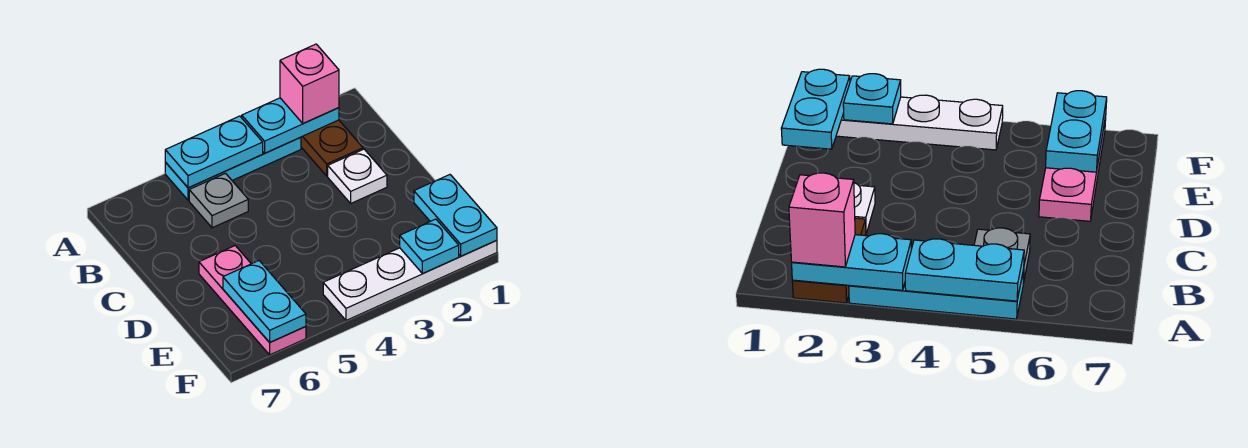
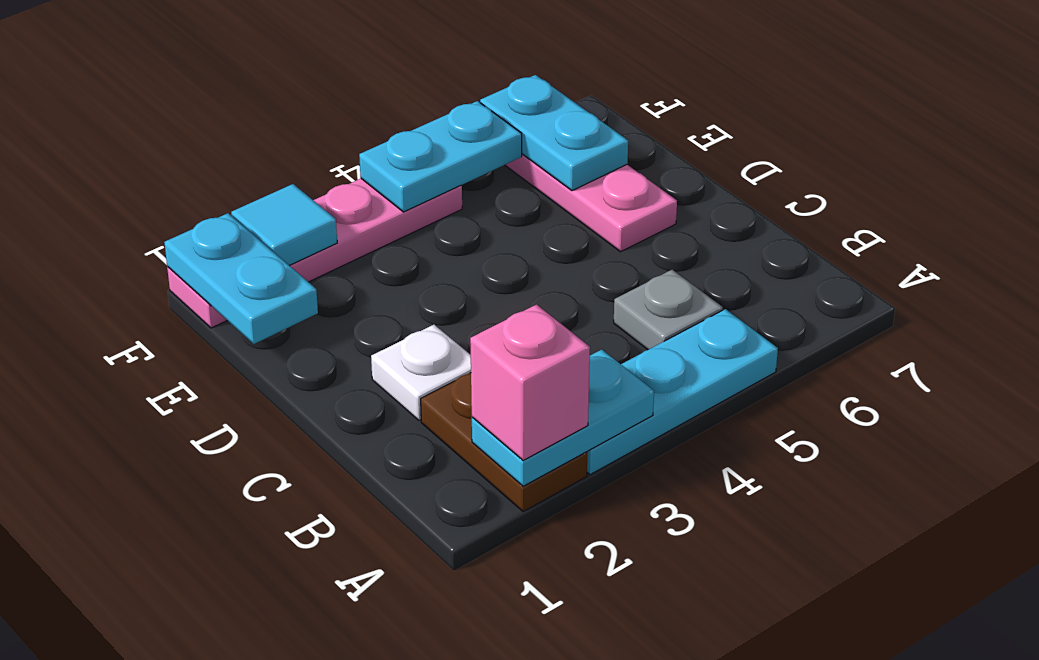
cyan plate A4:A5 level 2 -> cyan plate F4:F5 level 2
white plate F1:F4 level 1 -> pink plate F1:F4 level 1
cyan plate F2 level 2 -> cyan tile F2 level 2

